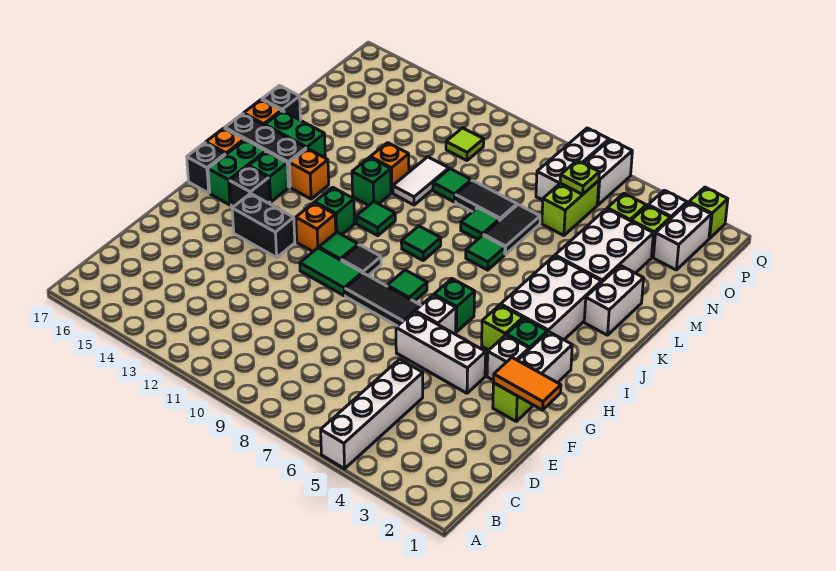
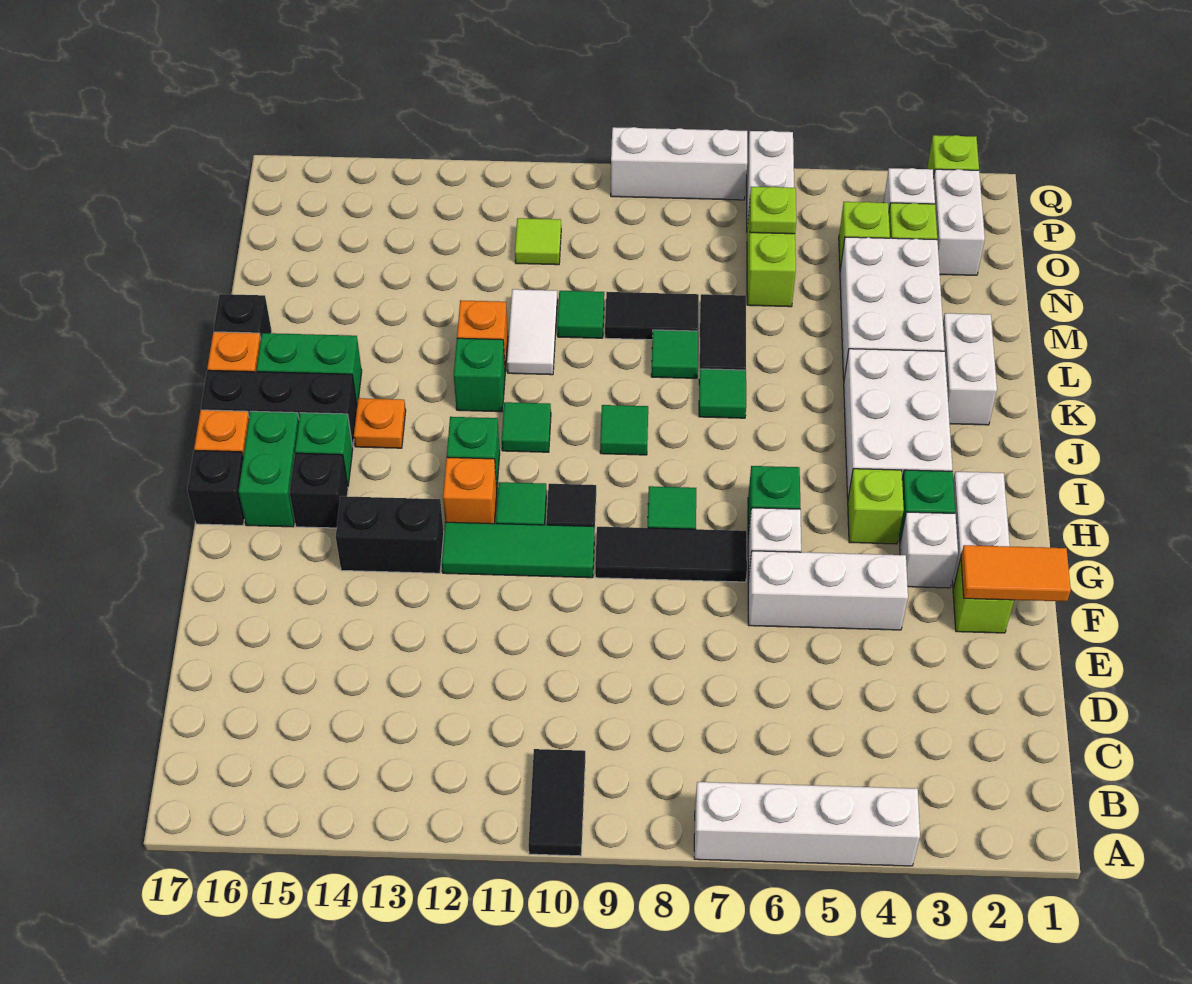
white brick A5:D5 level 1 -> white brick A4:A7 level 1
none -> black tile A10:B10 level 1
green tile G10:G11 level 1 -> green tile G10:G12 level 1
orange brick J14 level 1 -> orange plate J14 level 1
white brick O7:Q7 level 1 -> white brick Q7:Q9 level 1

